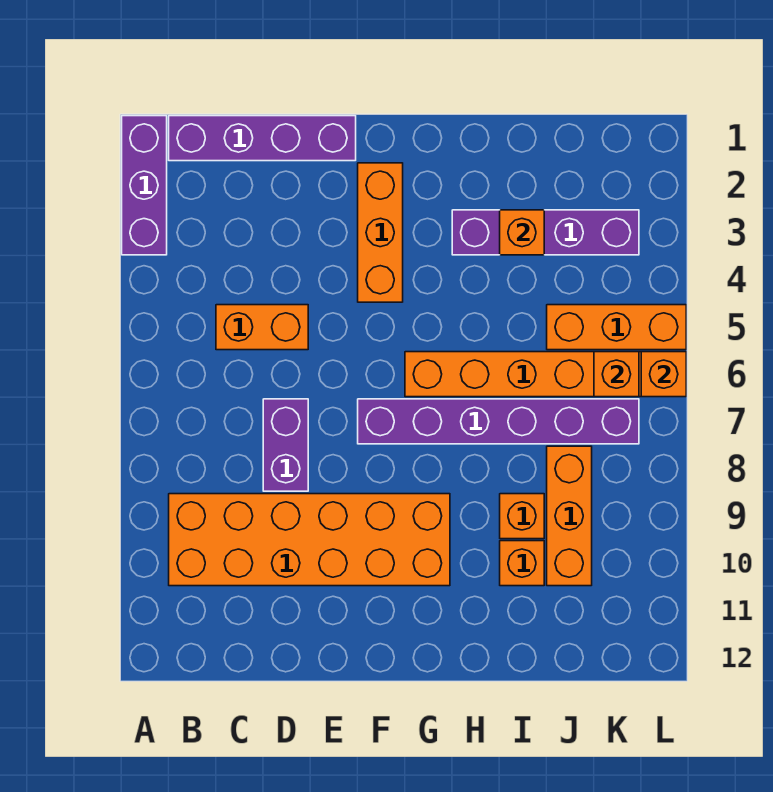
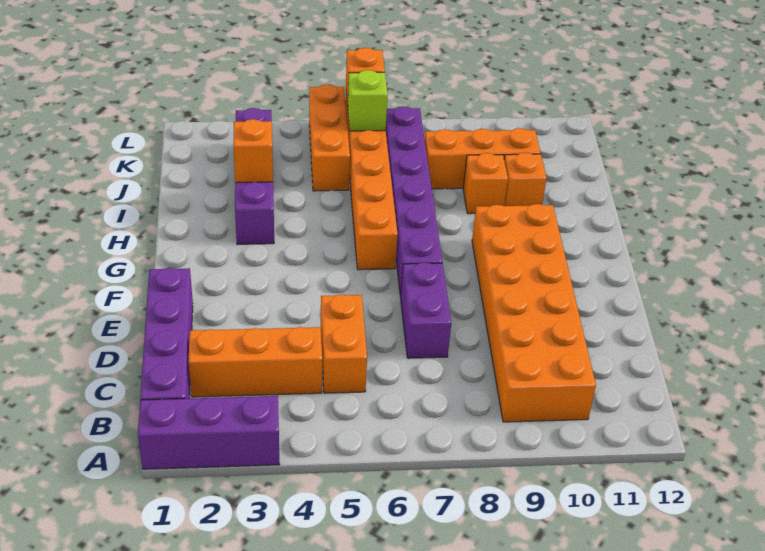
purple brick D7:D8 level 1 -> purple brick D7:E7 level 1
orange brick F2:F4 level 1 -> orange brick C2:C4 level 1
orange brick K6 level 2 -> lime brick K6 level 2

